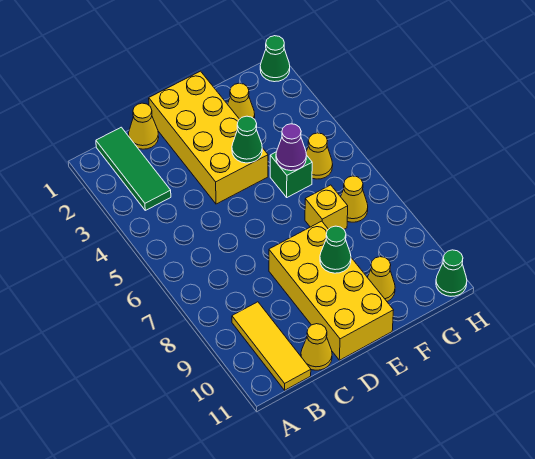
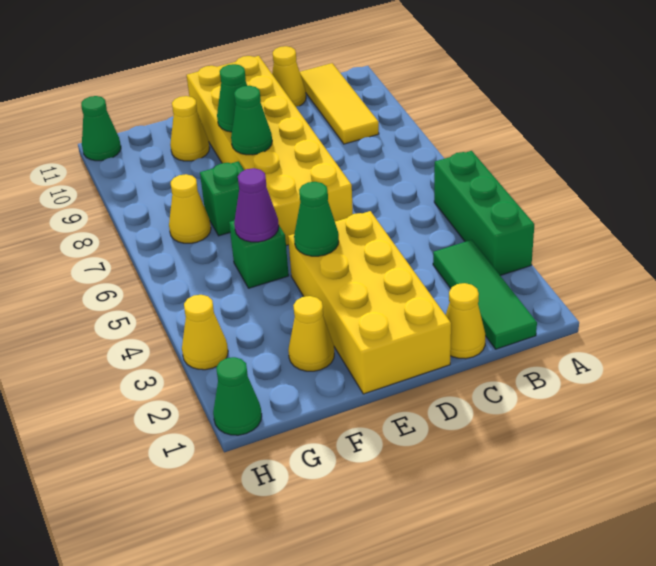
none -> green brick A3:A5 level 1
yellow brick D8:E11 level 1 -> yellow brick D6:E11 level 1
none -> green cone E8 level 2
yellow brick F7 level 1 -> green brick F7 level 1
yellow cone G5 level 1 -> yellow cone H3 level 1

